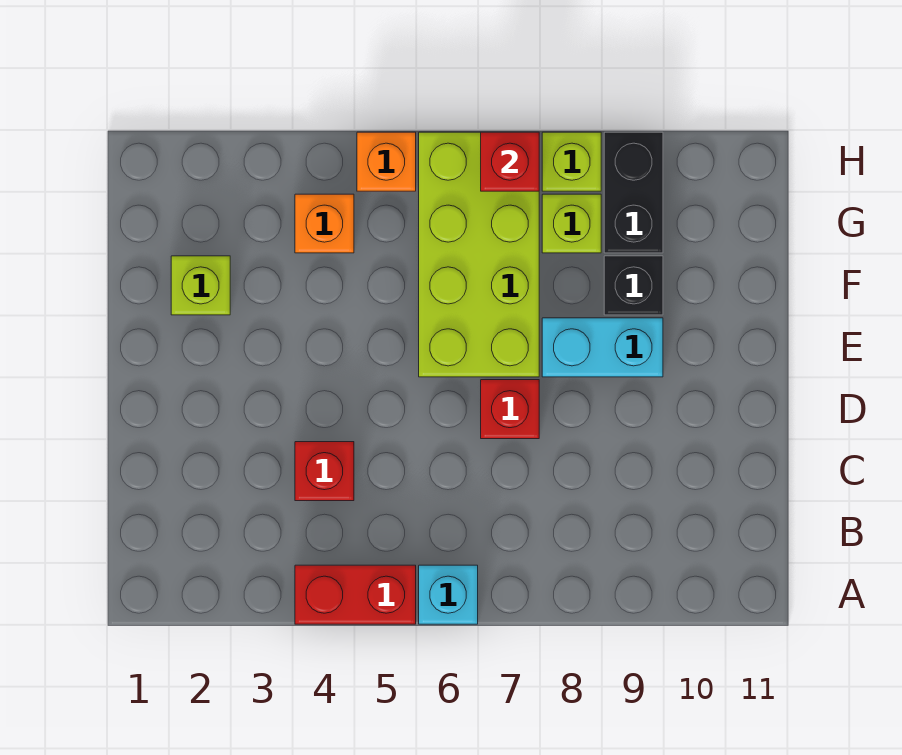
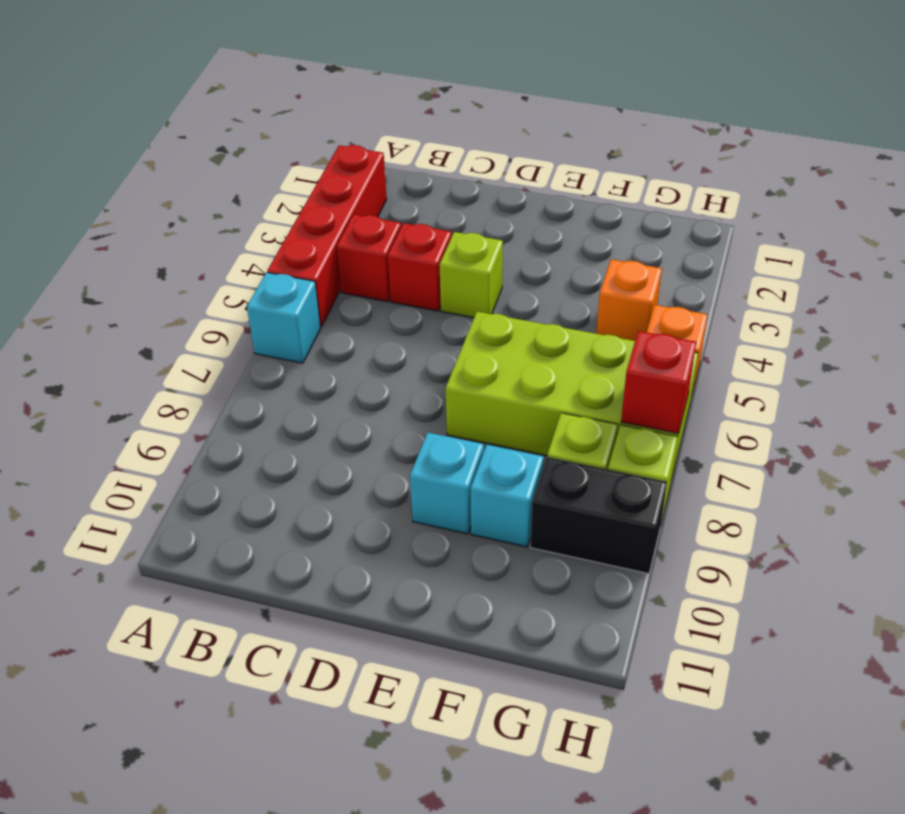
red brick A4:A5 level 1 -> red brick A2:A5 level 1
red brick D7 level 1 -> red brick B4 level 1
cyan brick E8:E9 level 1 -> cyan brick E9 level 1
lime brick F2 level 1 -> lime brick D4 level 1
black brick F9 level 1 -> cyan brick F9 level 1

